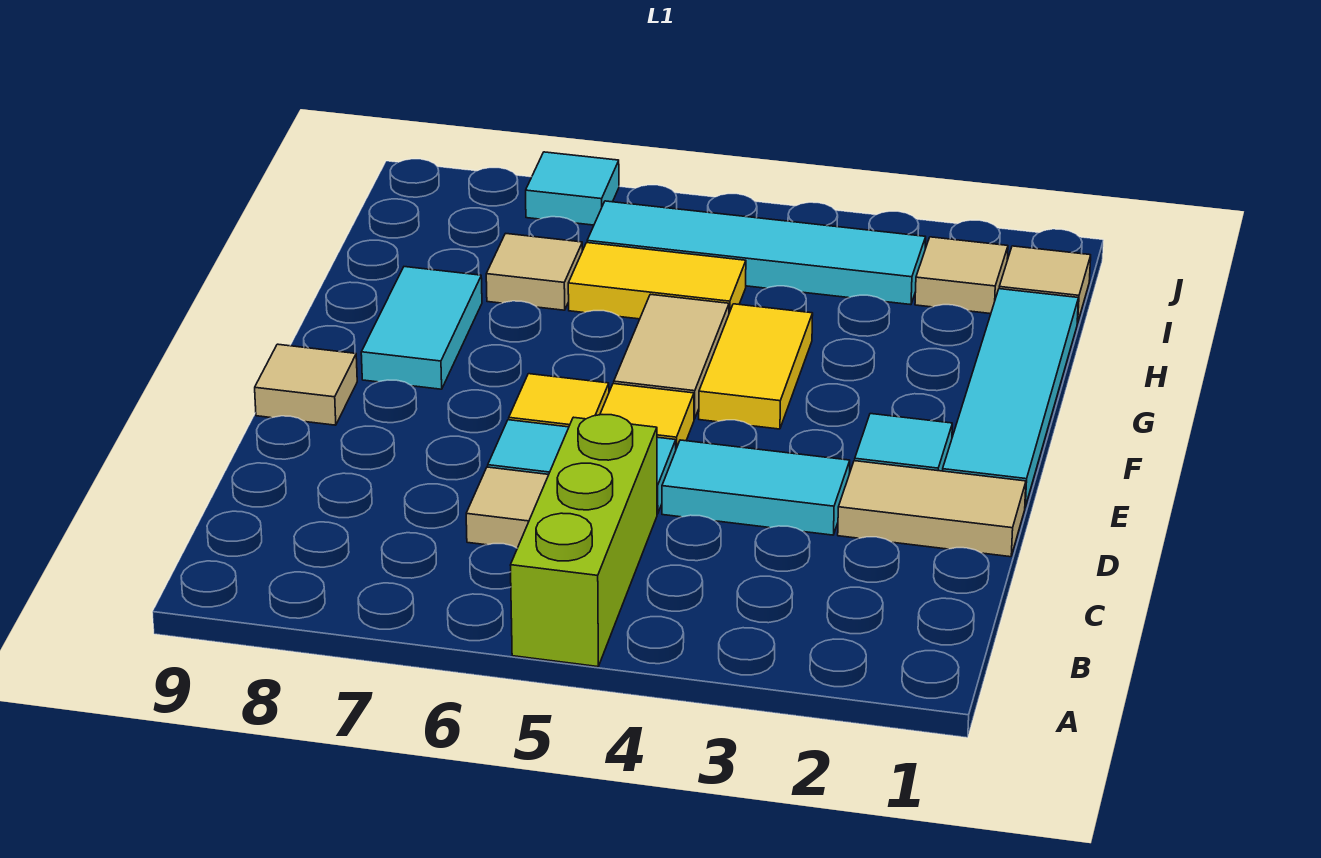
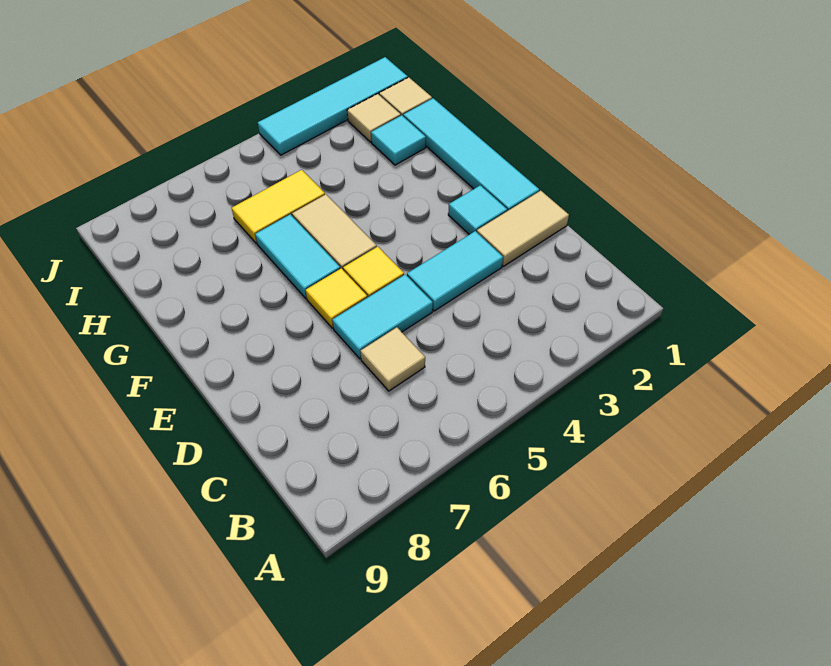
lime brick A5:C5 level 1 -> none
tan tile E9 level 1 -> none
yellow tile F4:G4 level 1 -> none
cyan tile F8:G8 level 1 -> cyan tile F6:G6 level 1
tan tile H7 level 1 -> none
cyan tile I3:I6 level 1 -> cyan tile J1:J4 level 1
cyan tile J7 level 1 -> cyan tile H2 level 1

